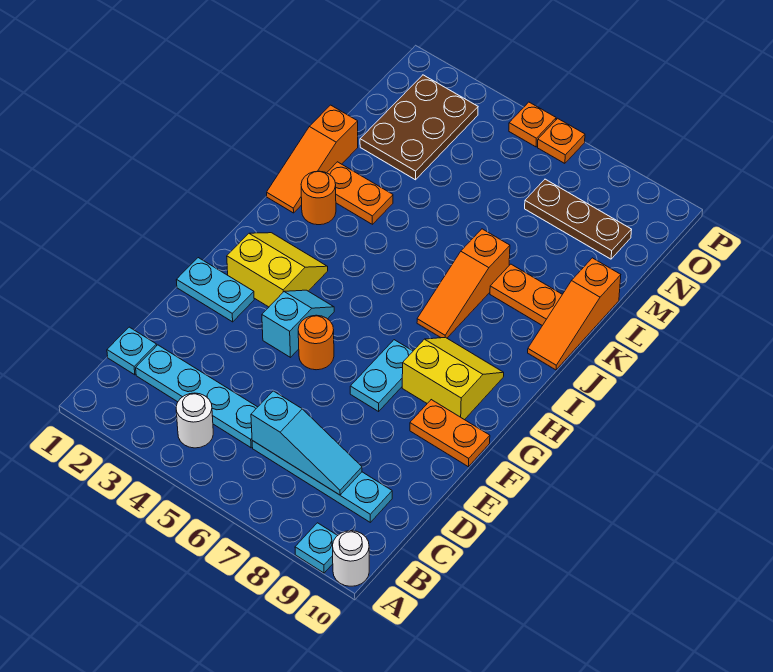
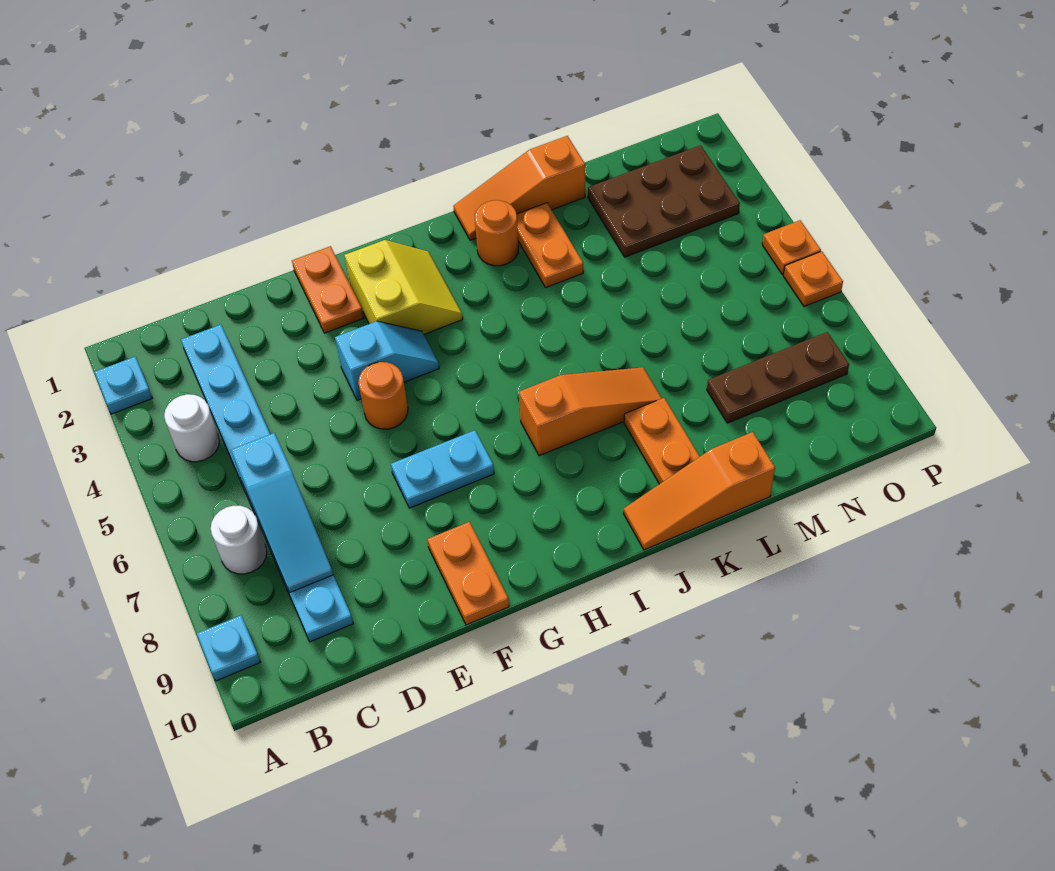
white round brick A10 level 1 -> white round brick B7 level 1
cyan plate C1 level 1 -> cyan plate A2 level 1
cyan plate F1:F2 level 1 -> orange plate F1:F2 level 1
yellow slope G8:H9 level 1 top G -> none
orange slope I7:K7 level 1 top K -> orange slope I7:K7 level 1 top I
brown plate N7:N9 level 1 -> brown plate M8:O8 level 1

